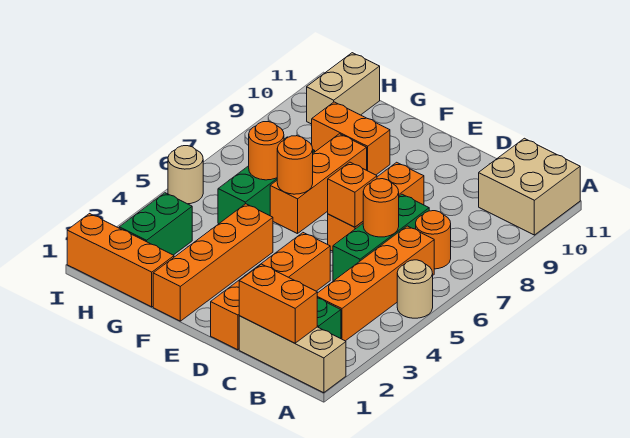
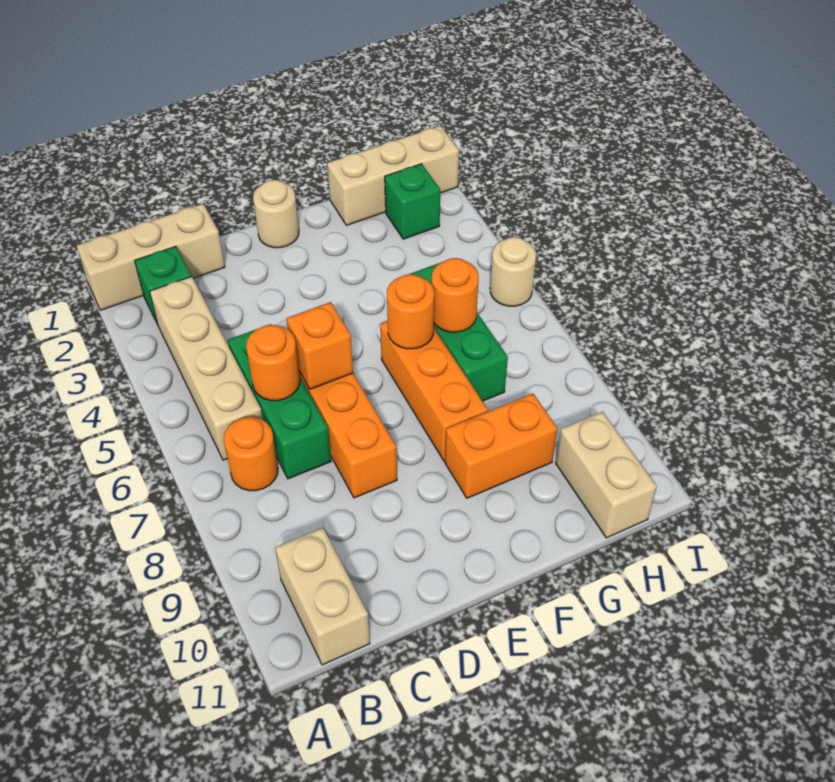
tan round brick A5 level 1 -> tan round brick E1 level 1
tan brick A10:B11 level 1 -> tan brick B10:B11 level 1
orange brick B1:C1 level 2 -> none
orange brick B3:B6 level 1 -> tan brick B3:B6 level 1
orange brick D1:D4 level 1 -> none
orange brick F1:F4 level 1 -> none
orange brick G1:I1 level 1 -> tan brick G1:I1 level 1
green brick H2:H3 level 1 -> green brick H2 level 1

